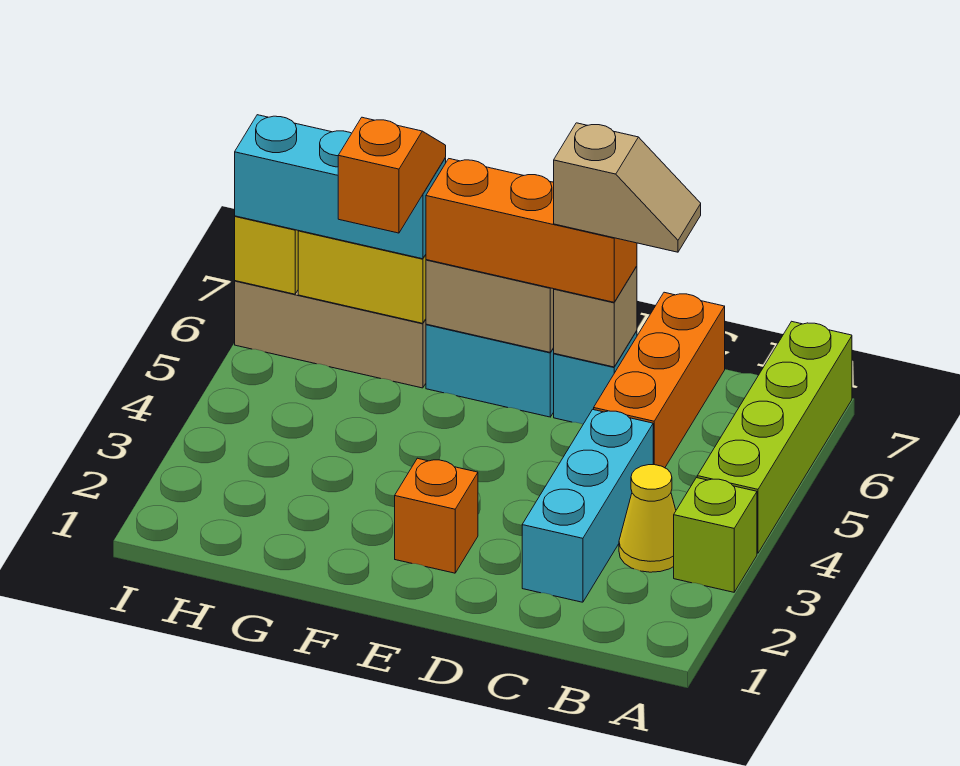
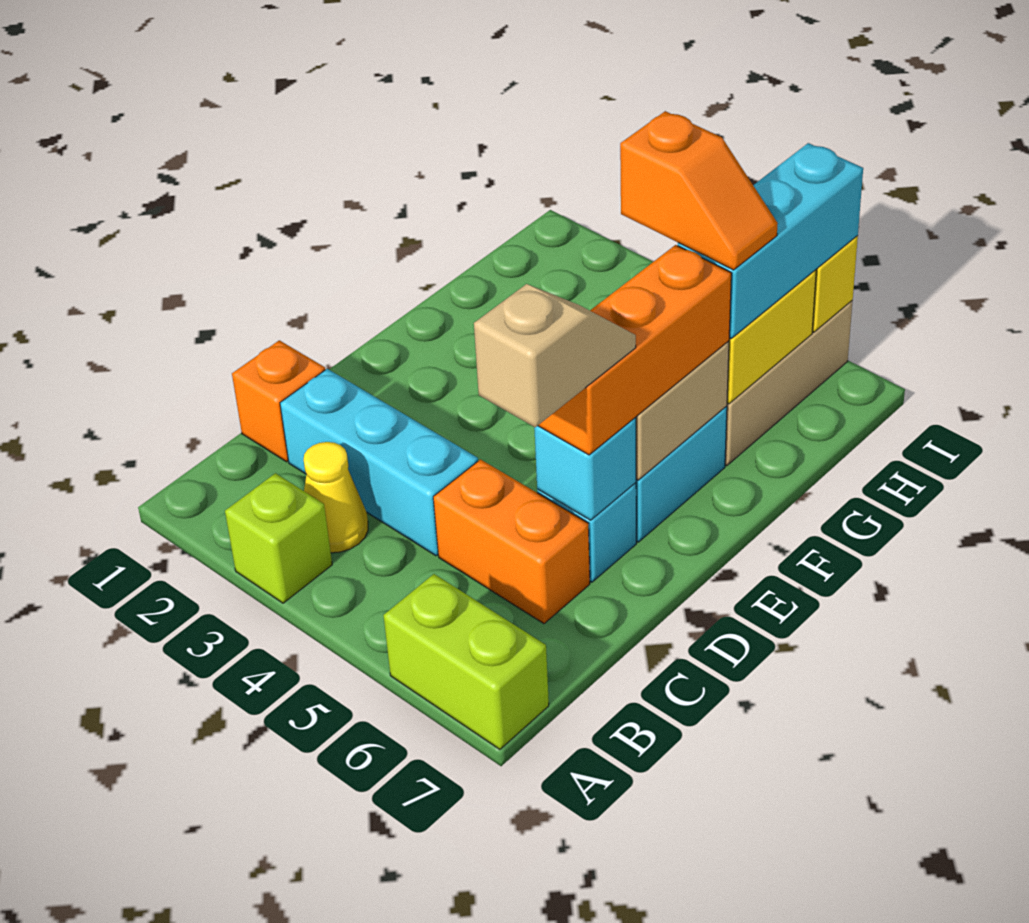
lime brick A4:A7 level 1 -> lime brick A6:A7 level 1
orange brick C5:C7 level 1 -> orange brick C5:C6 level 1
tan slope C6:D6 level 4 top D -> tan slope C6:D6 level 4 top C
tan brick D6 level 2 -> cyan brick D6 level 2
orange brick E2 level 1 -> orange brick C1 level 1

